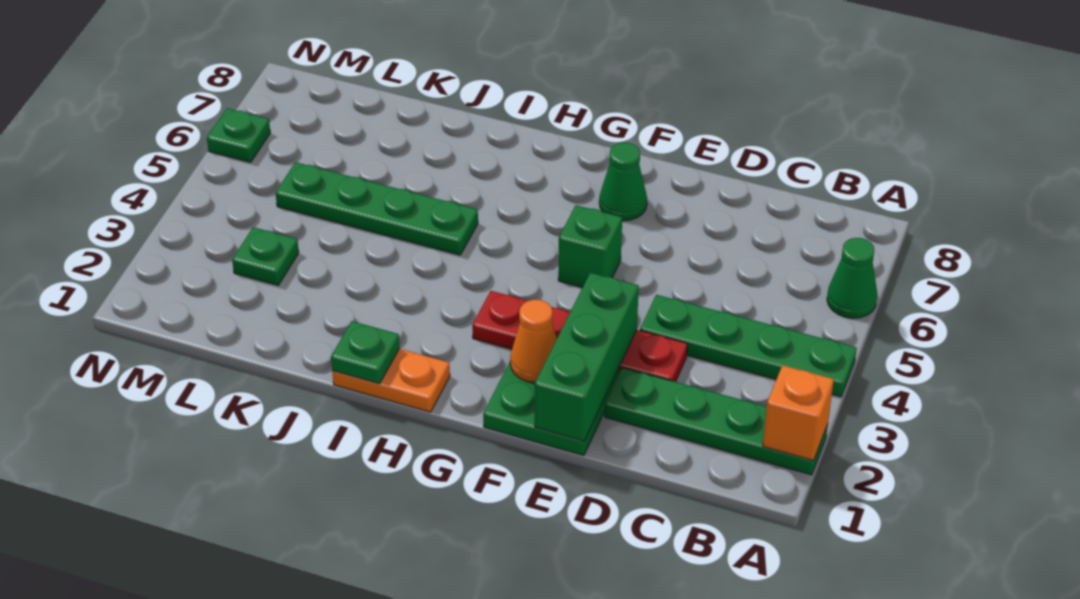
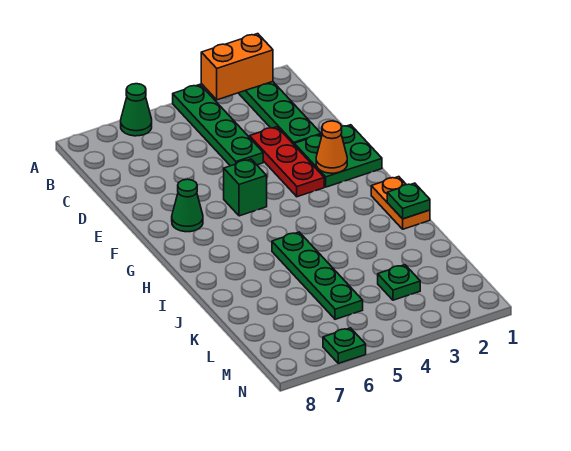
orange brick A2 level 2 -> orange brick A2:A3 level 2
red plate D3:G3 level 1 -> red plate D3:F3 level 1
green brick E1:E3 level 2 -> none

